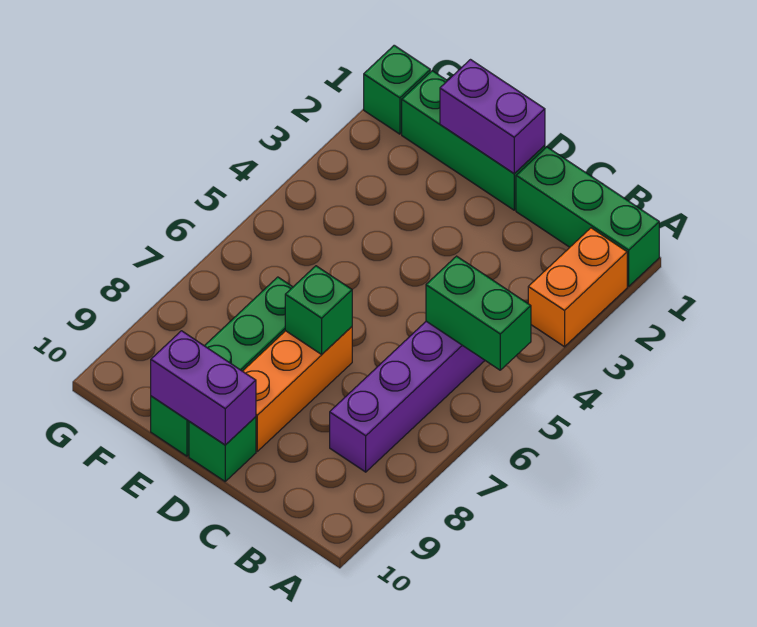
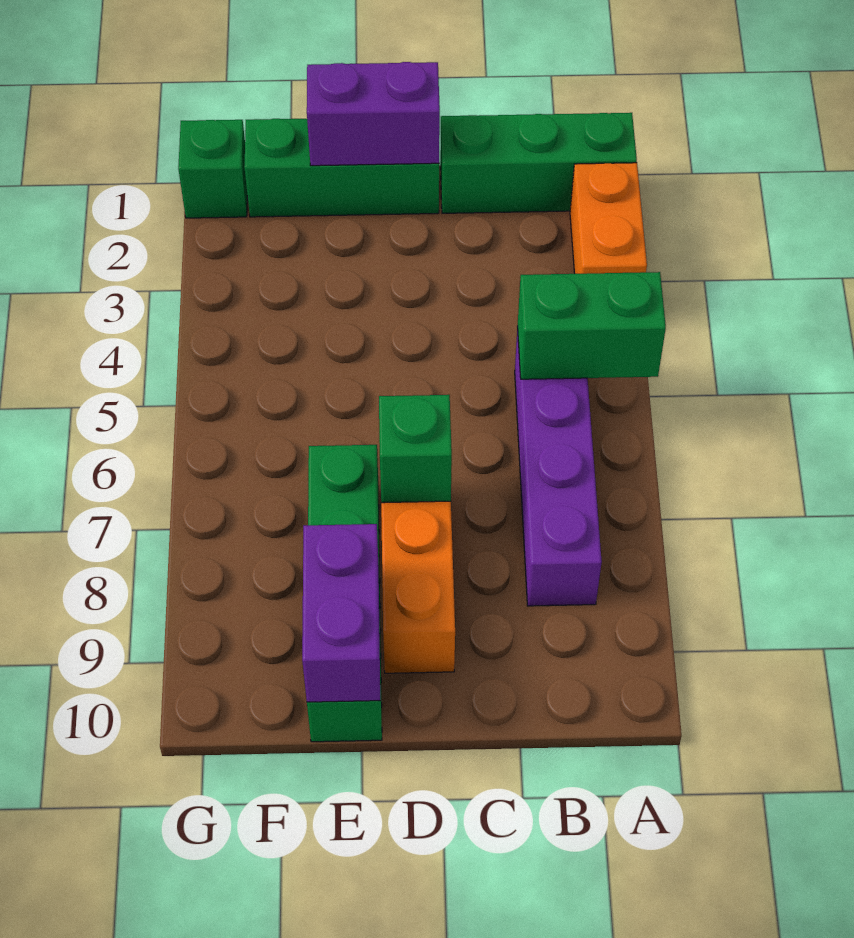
green brick D10 level 1 -> none
purple brick D10:E10 level 2 -> purple brick E9:E10 level 2

